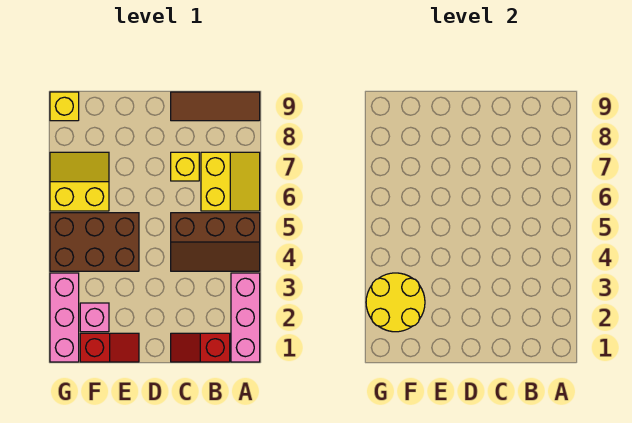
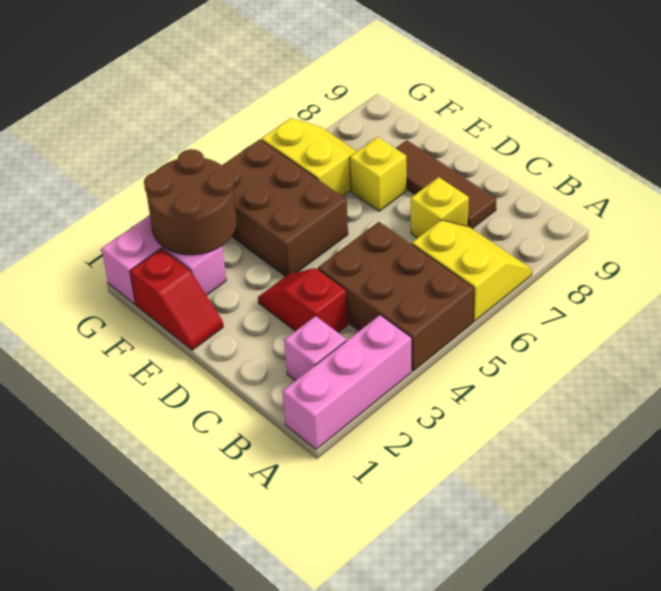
brown slope A4:C5 level 1 top 5 -> brown brick A4:C5 level 1
yellow slope A6:B7 level 1 top B -> yellow slope A6:B7 level 1 top 6
brown tile A9:C9 level 1 -> brown tile C8:E8 level 1
red slope B1:C1 level 1 top B -> red slope C3:D3 level 1 top C
none -> pink brick B2 level 1
yellow round brick F2:G3 level 2 -> brown round brick F2:G3 level 2
yellow brick G9 level 1 -> yellow brick E7 level 1

